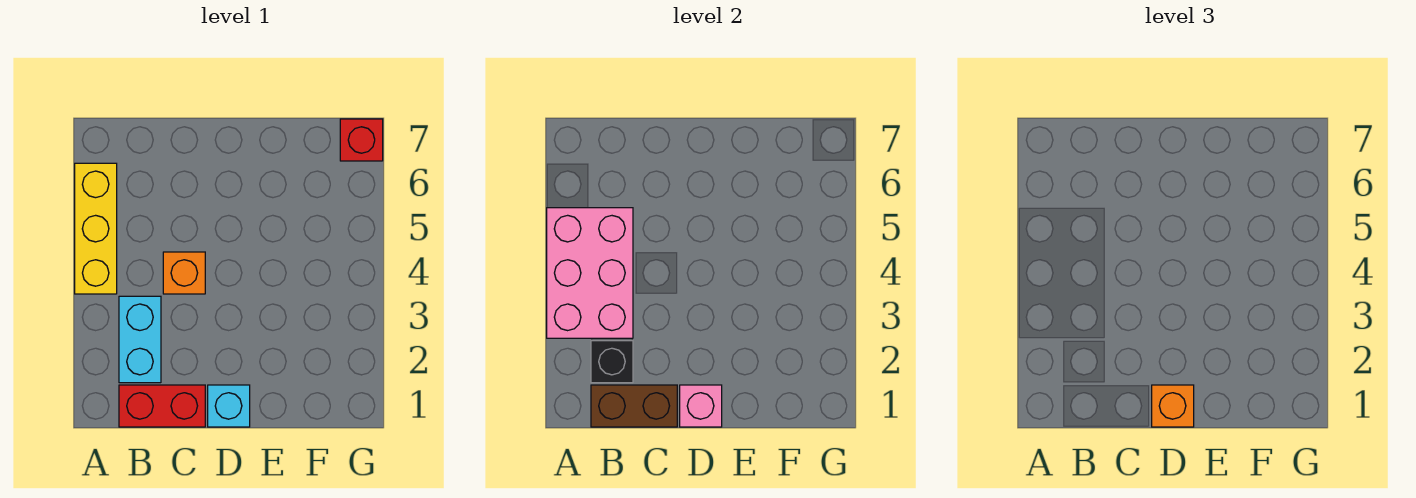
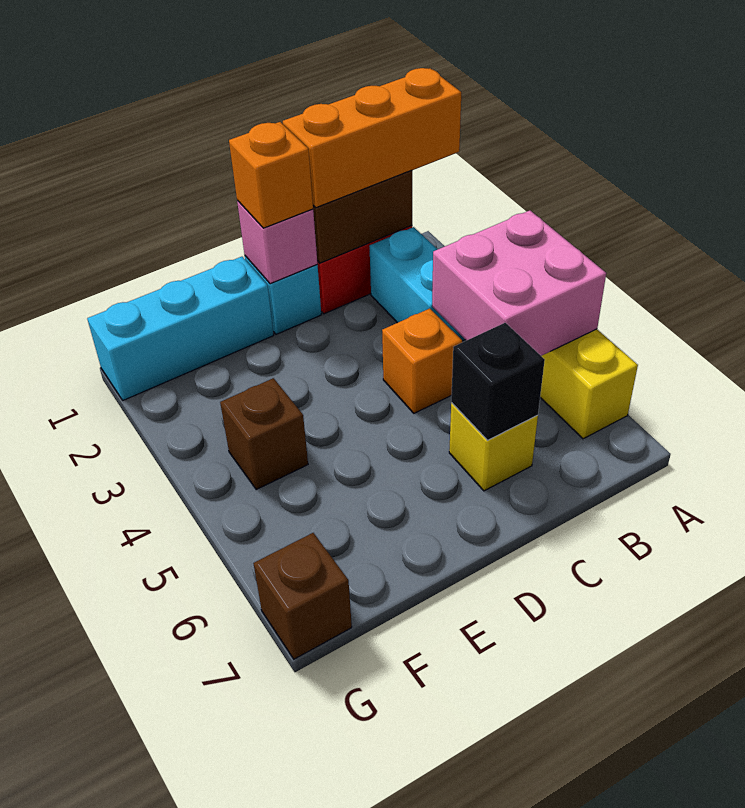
none -> orange brick A1:C1 level 3
pink brick A3:B5 level 2 -> pink brick A4:B5 level 2
black brick B2 level 2 -> black brick C6 level 2
none -> yellow brick C6 level 1
none -> cyan brick E1:G1 level 1
none -> brown brick F4 level 1
red brick G7 level 1 -> brown brick G7 level 1

